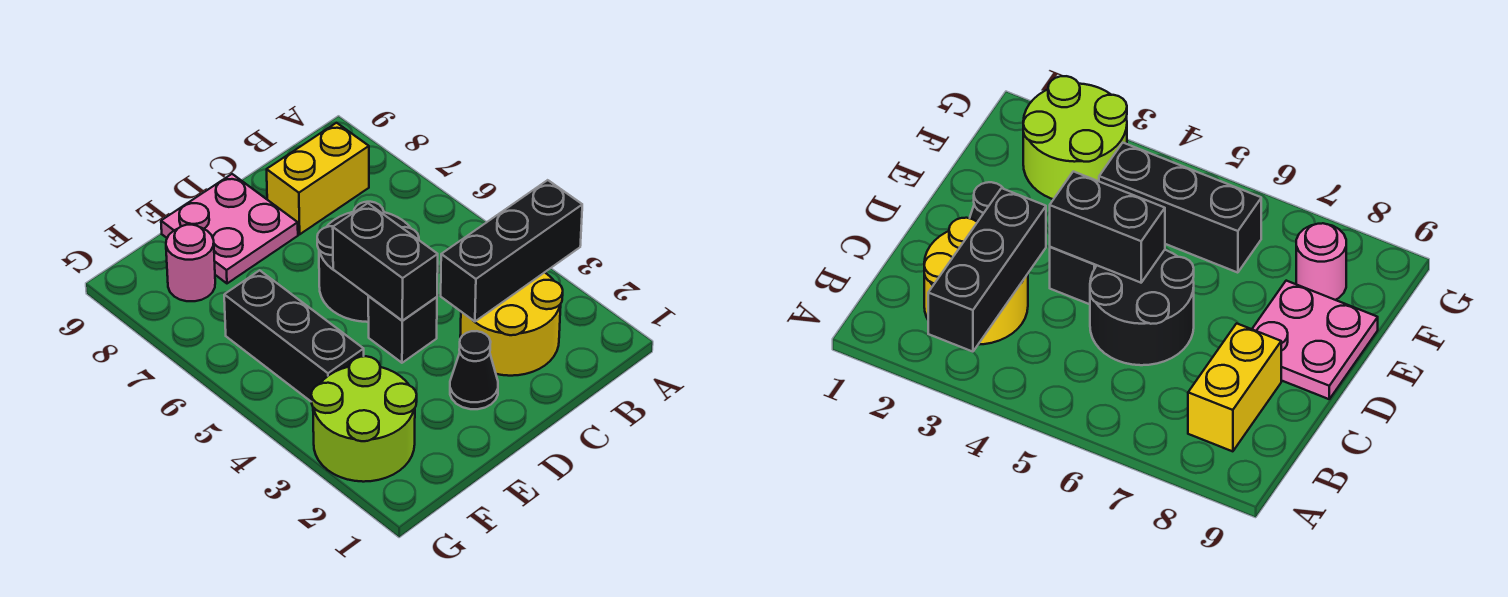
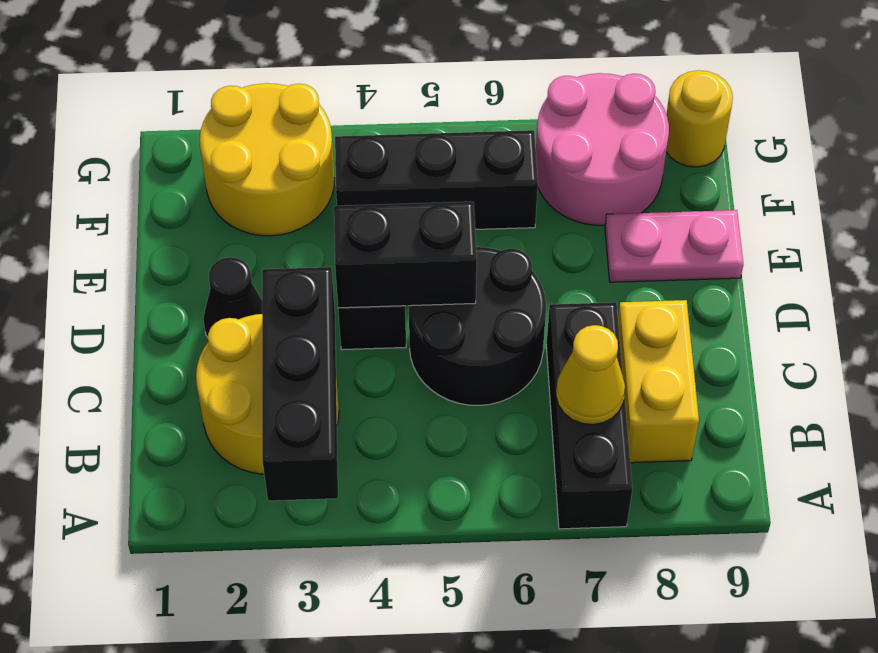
none -> black brick A7:C7 level 1
none -> yellow cone B7 level 2
pink plate D8:E9 level 1 -> pink plate E8:E9 level 1
lime round brick F2:G3 level 1 -> yellow round brick F2:G3 level 1
pink round brick F8 level 1 -> pink round brick F7:G8 level 1
none -> yellow round brick G9 level 1

